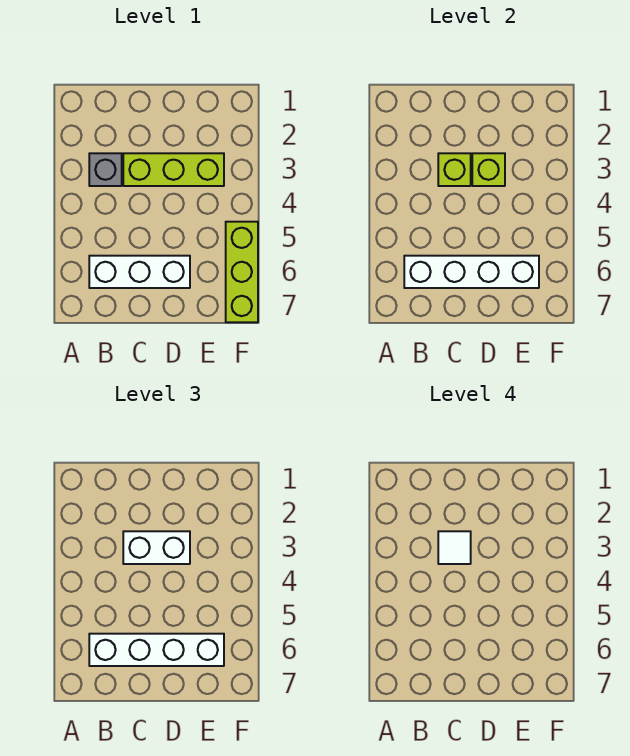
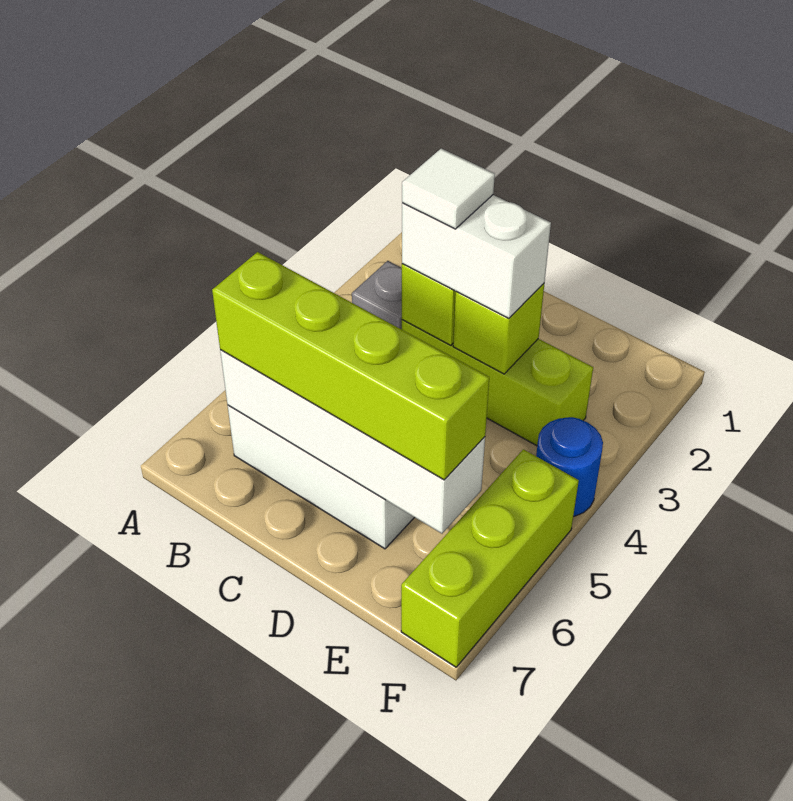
white brick B6:E6 level 3 -> lime brick B6:E6 level 3
none -> blue round brick F4 level 1

